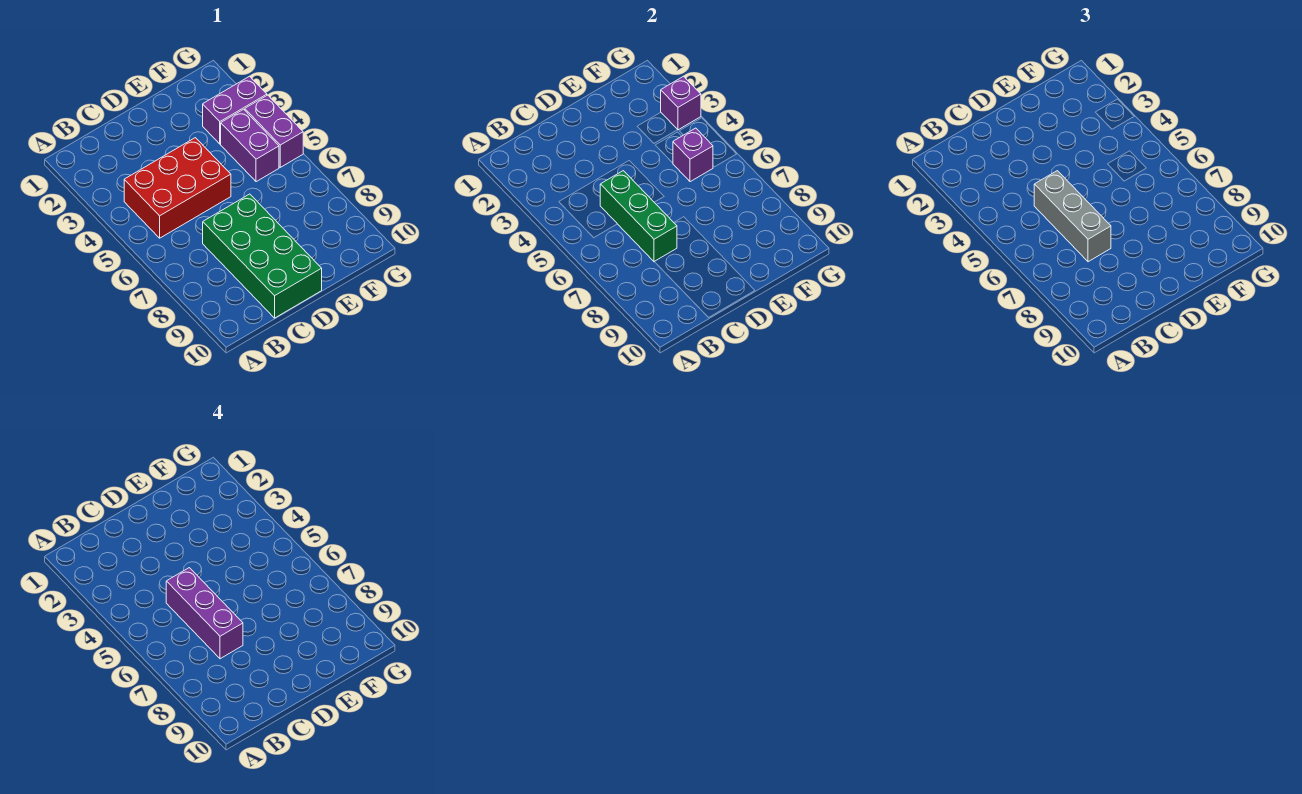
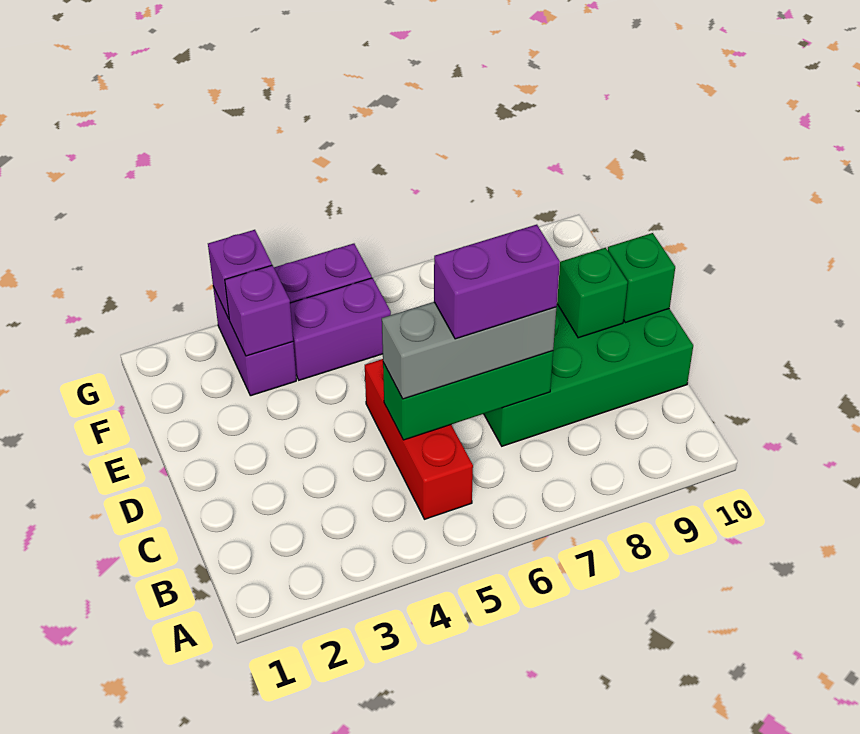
red brick B4:D5 level 1 -> red brick B5:D5 level 1
purple brick C5:C7 level 4 -> purple brick C6:C7 level 4
none -> green brick D9 level 2
none -> green brick D10 level 2
purple brick F5 level 2 -> purple brick F3 level 2

